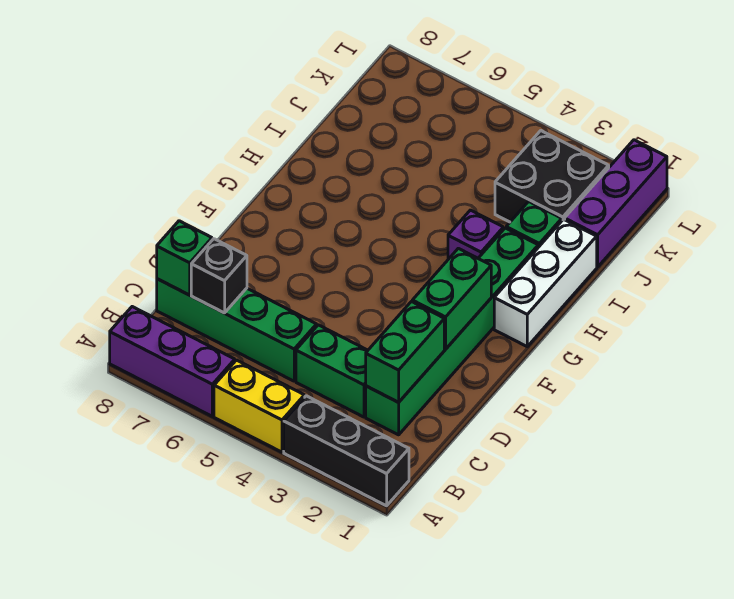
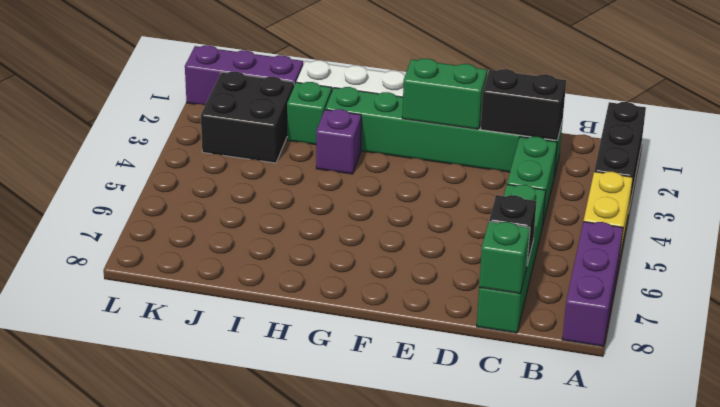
green brick C2:D2 level 2 -> black brick C2:D2 level 2

